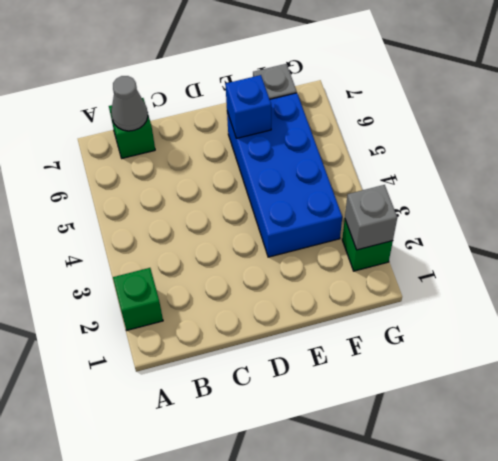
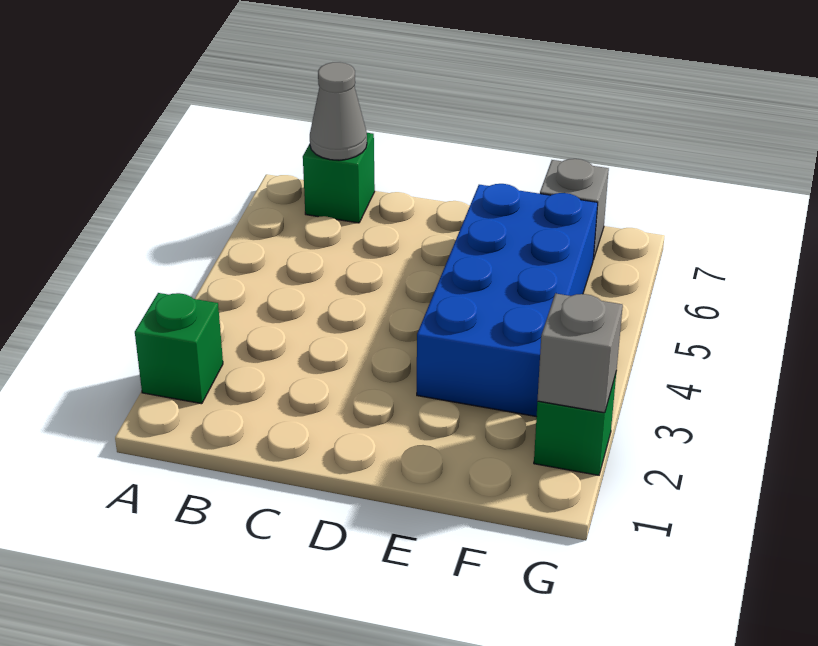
blue brick E6 level 2 -> none

